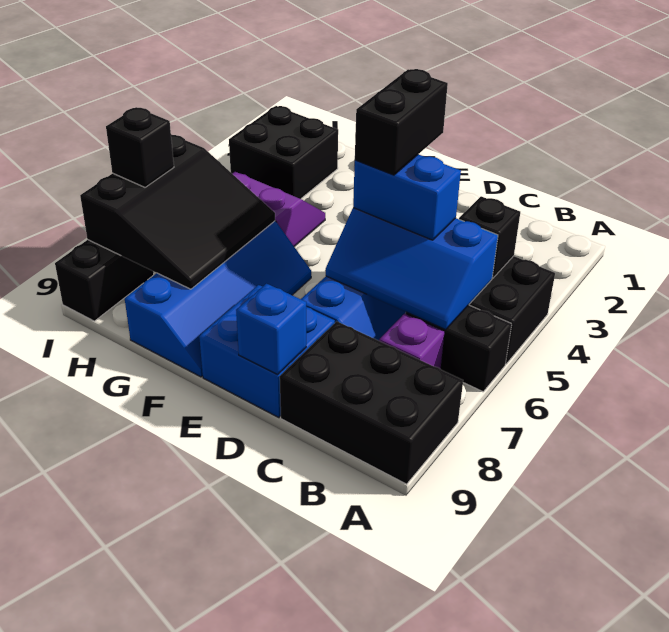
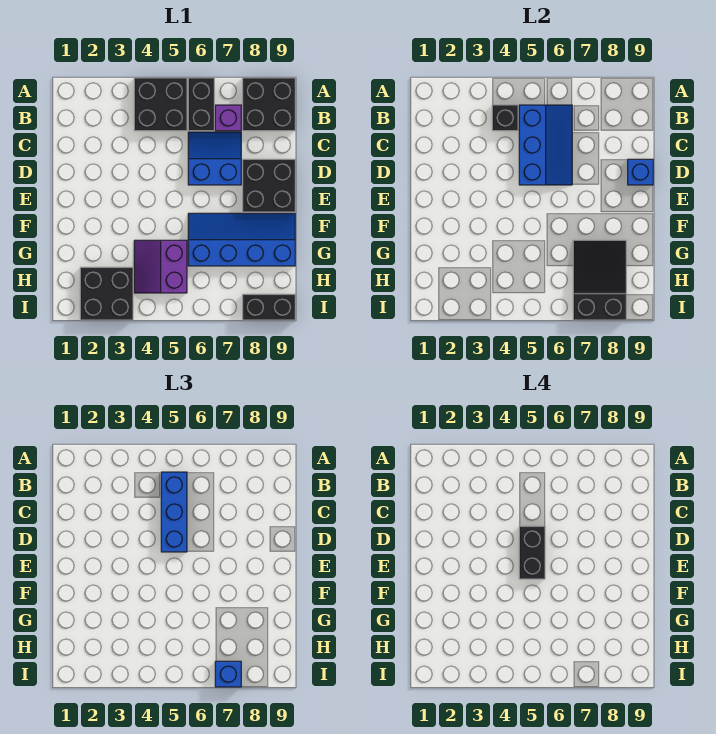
black brick A8:C9 level 1 -> black brick A8:B9 level 1
blue brick C5:D5 level 3 -> blue brick B5:D5 level 3
black brick D4:D5 level 4 -> black brick D5:E5 level 4
blue brick D8:E9 level 1 -> black brick D8:E9 level 1
black slope G6:I8 level 2 top I -> black slope G7:I8 level 2 top I
black brick I7 level 3 -> blue brick I7 level 3

